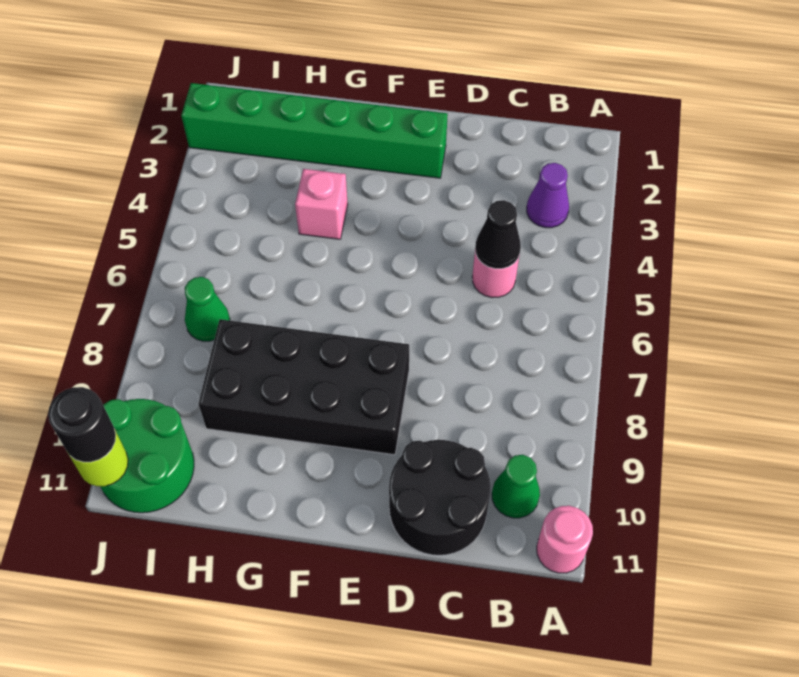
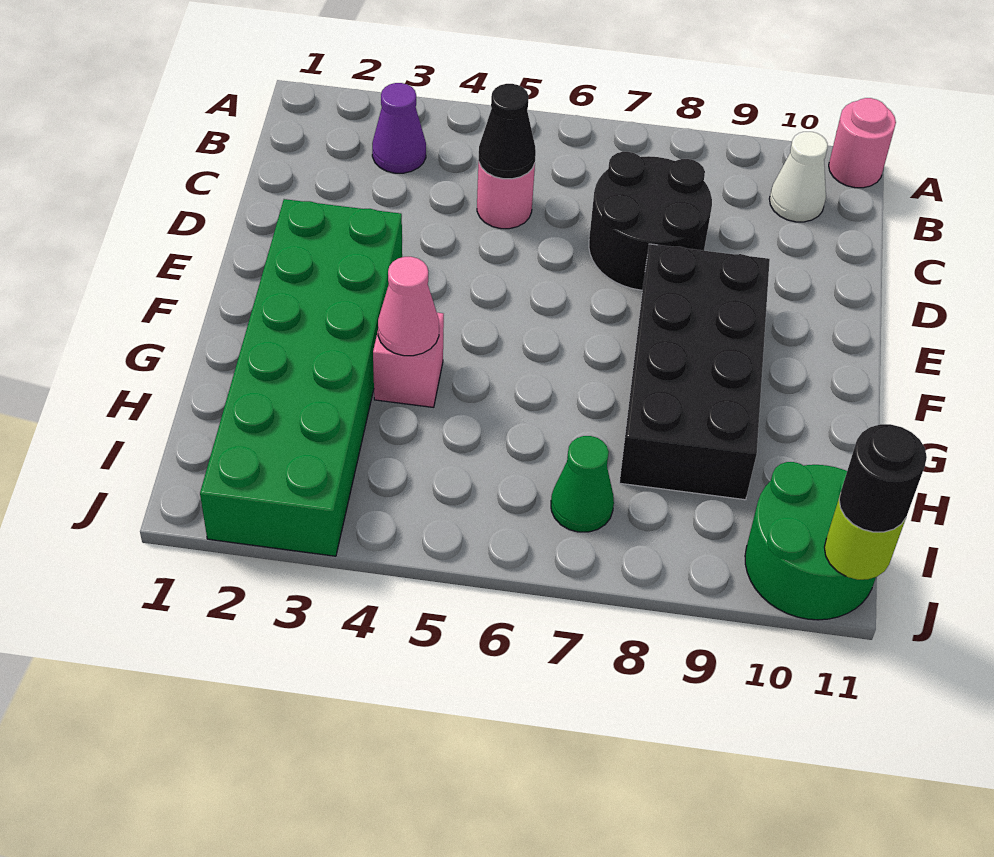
green cone B10 level 1 -> white cone B10 level 1
black round brick C10:D11 level 1 -> black round brick C7:D8 level 1
green brick E2:J2 level 1 -> green brick E2:J3 level 1
none -> pink cone G4 level 2

